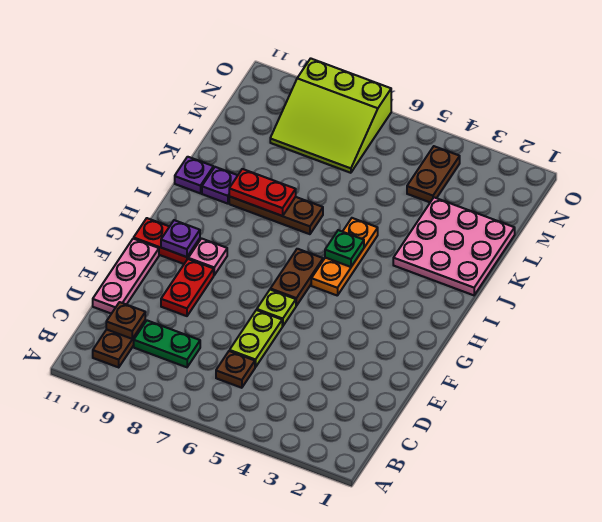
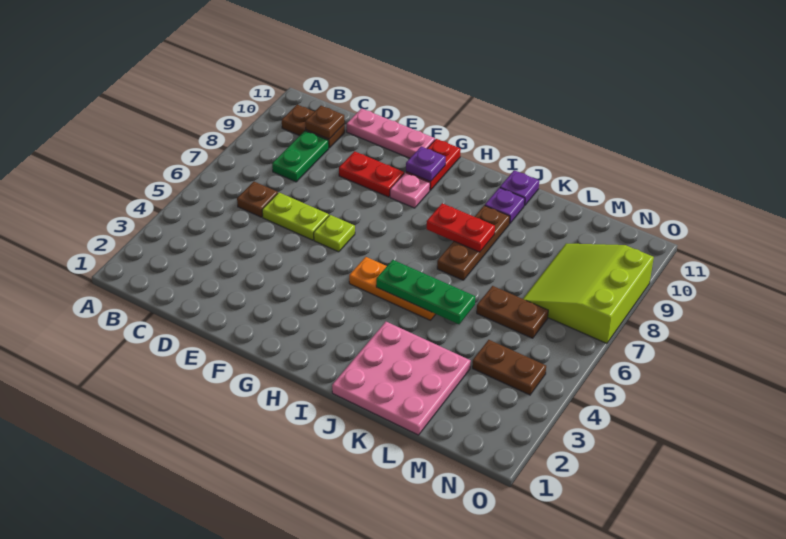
brown plate G6:H6 level 1 -> brown plate L6:M6 level 1
green plate I5 level 2 -> green plate I5:K5 level 2
red plate J8:J9 level 2 -> red plate I8:J8 level 2

